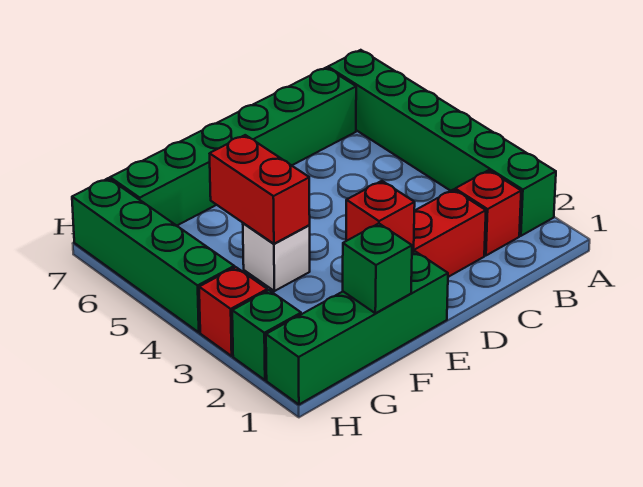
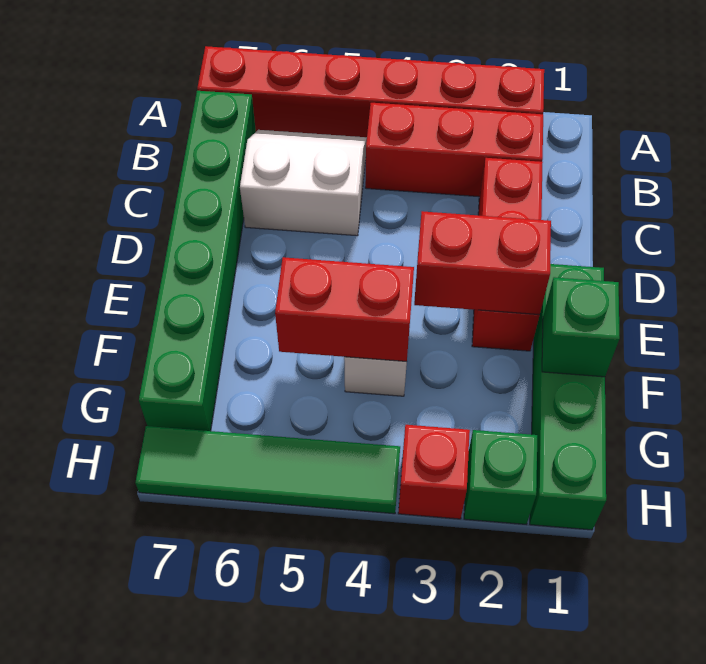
green brick A2:A7 level 1 -> red brick A2:A7 level 1
red brick B2 level 1 -> red brick B2:B4 level 1
none -> white slope B5:C6 level 1 top C
red brick E2 level 2 -> red brick E2:E3 level 2
green brick H4:H7 level 1 -> green tile H4:H7 level 1

